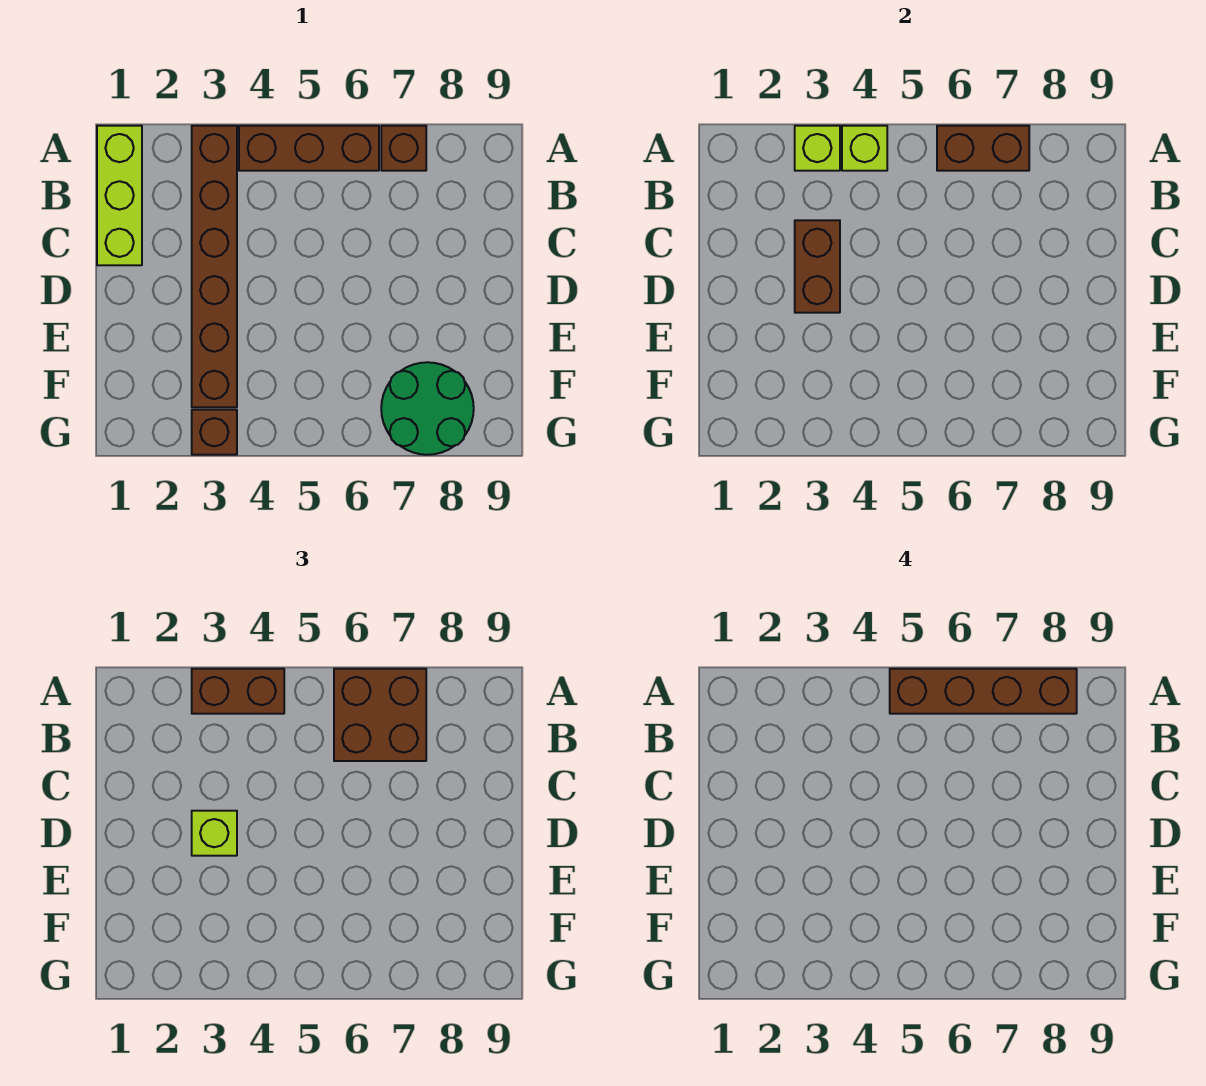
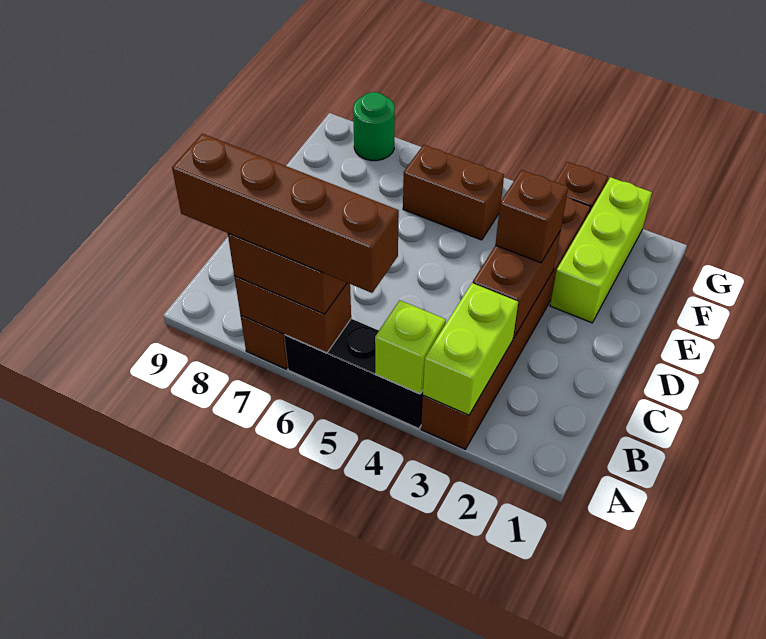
lime brick A1:C1 level 1 -> lime brick E2:G2 level 1
lime brick A3 level 2 -> lime brick A3:B3 level 2
brown brick A3:A4 level 3 -> brown brick F5:F6 level 1
brown brick A4:A6 level 1 -> black brick A4:A6 level 1
lime brick D3 level 3 -> brown brick D3 level 3
green round brick F7:G8 level 1 -> green round brick G8 level 1

